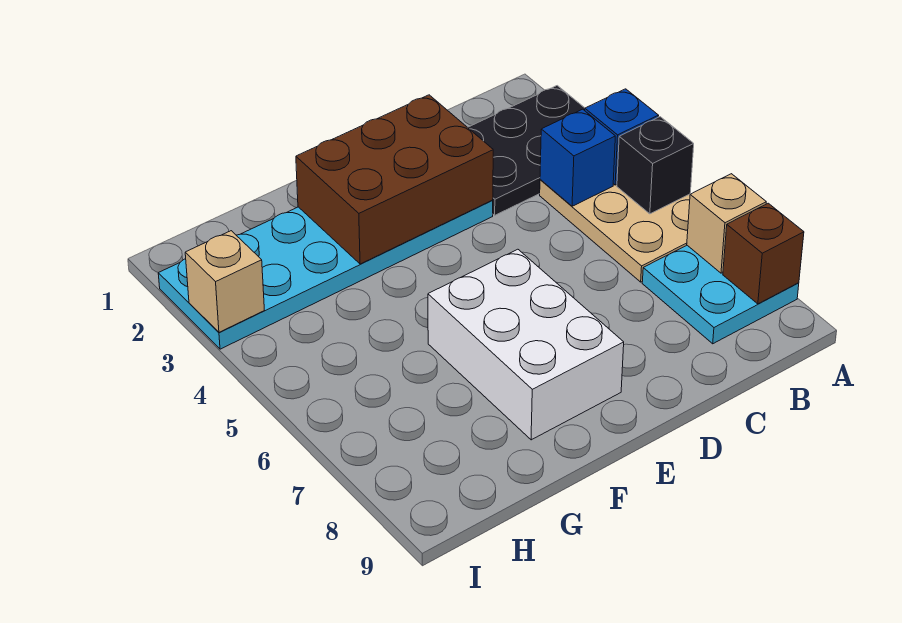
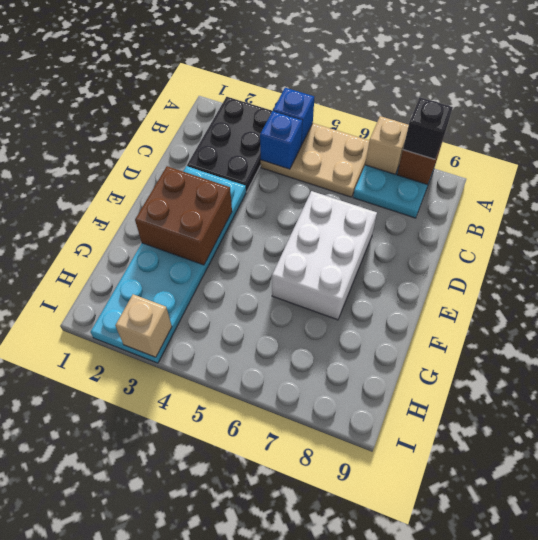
black brick A5 level 2 -> black brick A8 level 3
brown brick D2:F3 level 2 -> brown brick E2:F3 level 2
white brick E6:F8 level 1 -> white brick D6:F7 level 1

